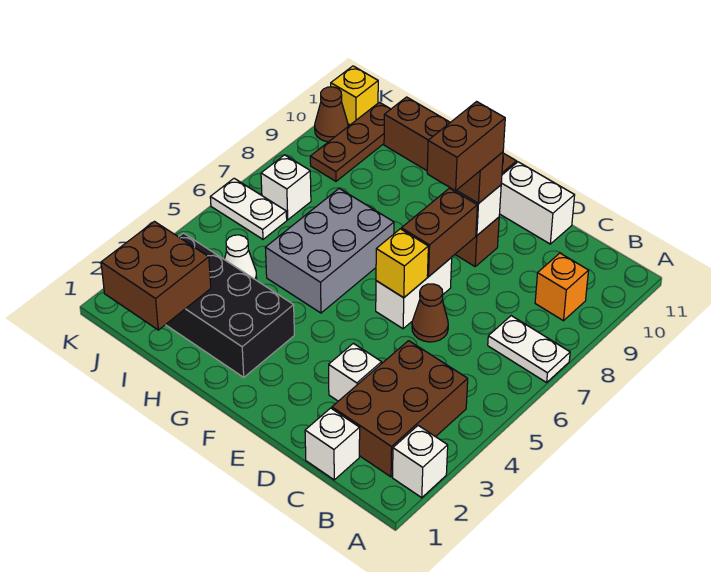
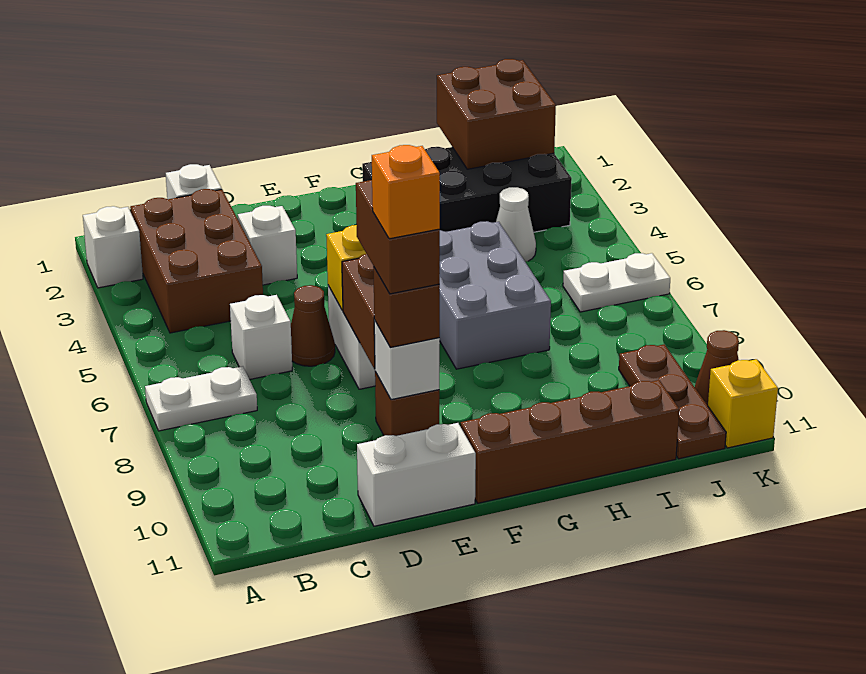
orange brick B9 level 1 -> orange brick E9 level 5
white brick J7 level 1 -> white brick C6 level 1

